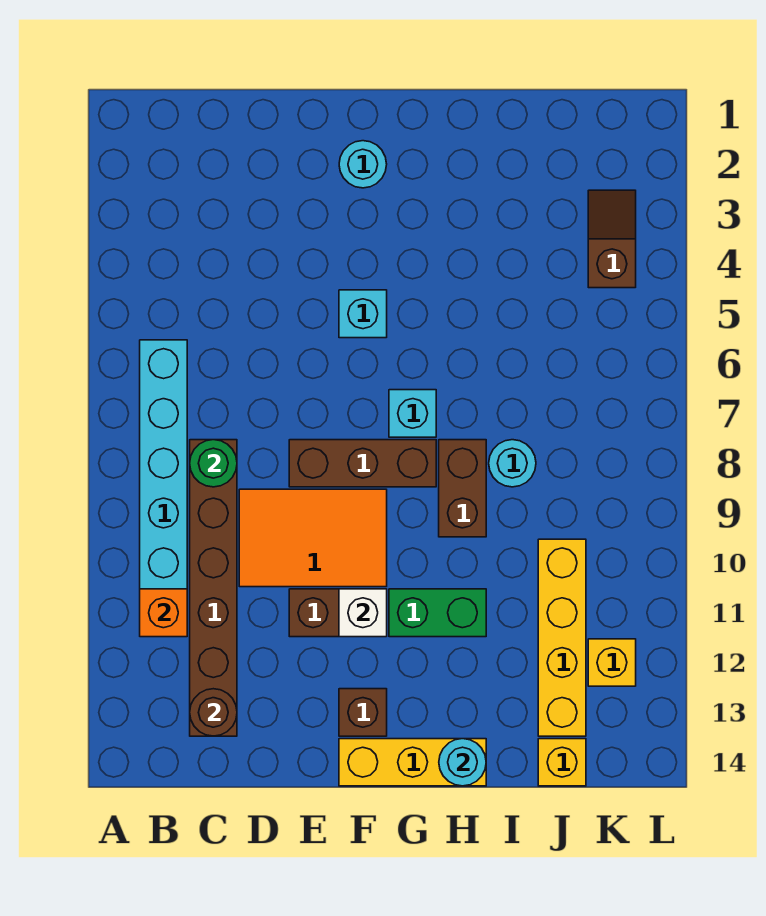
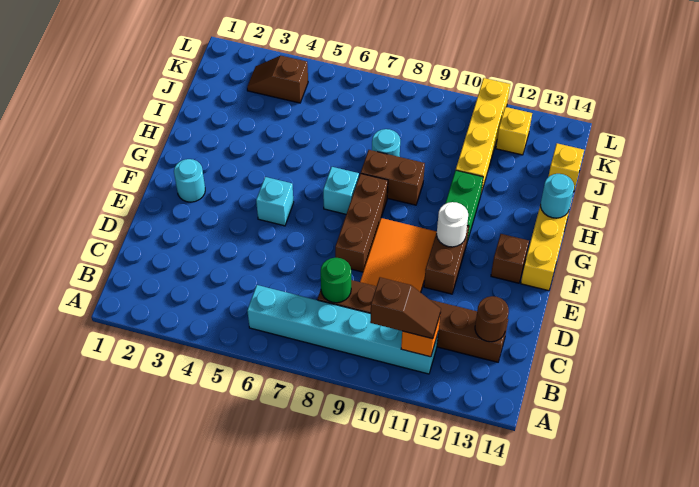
none -> brown slope B10:B11 level 3 top 10
white brick F11 level 2 -> white round brick F11 level 2
yellow brick J10:J13 level 1 -> yellow brick I11:L11 level 1

